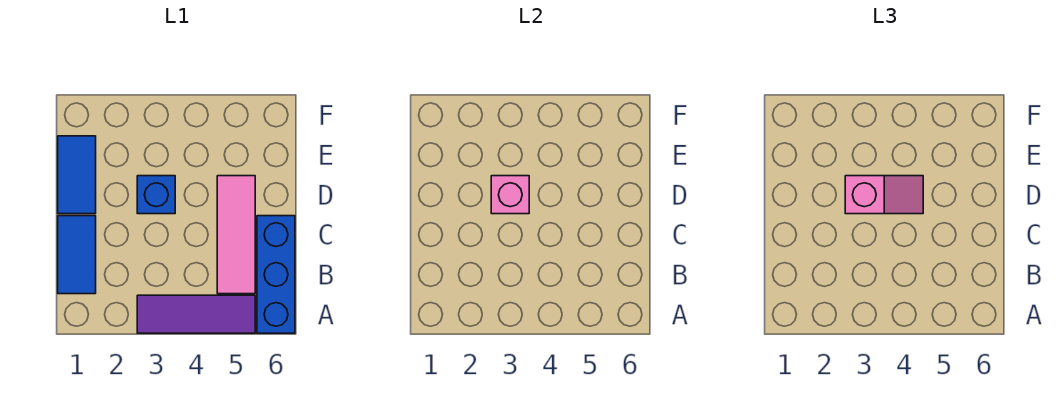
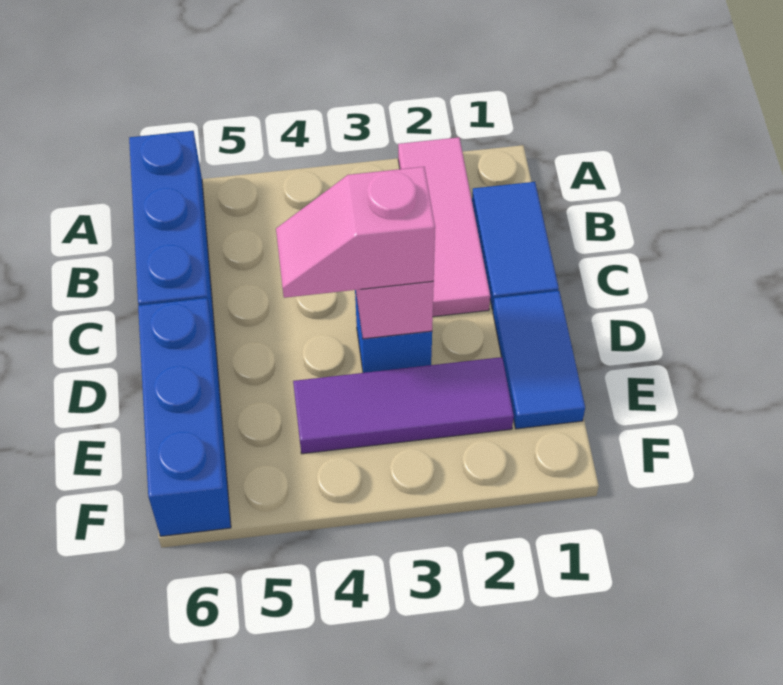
purple tile A3:A5 level 1 -> purple tile E2:E4 level 1
pink tile B5:D5 level 1 -> pink tile A2:C2 level 1
none -> blue brick D6:F6 level 1

